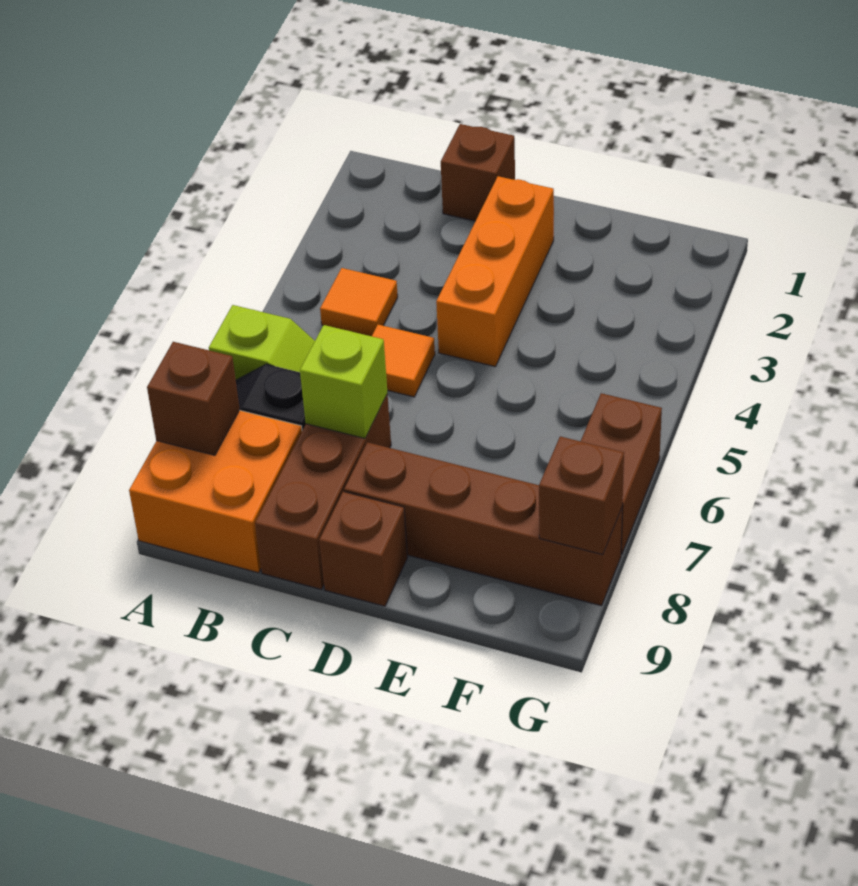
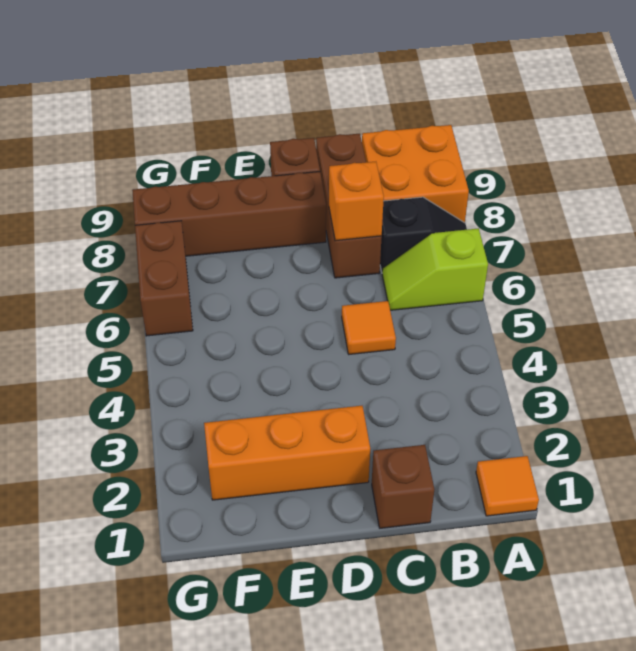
brown brick A8 level 2 -> none
orange tile B4 level 1 -> orange tile A1 level 1
lime brick C7 level 2 -> orange brick C7 level 2
orange brick D2:D4 level 1 -> orange brick D2:F2 level 1
brown brick G8 level 2 -> none

